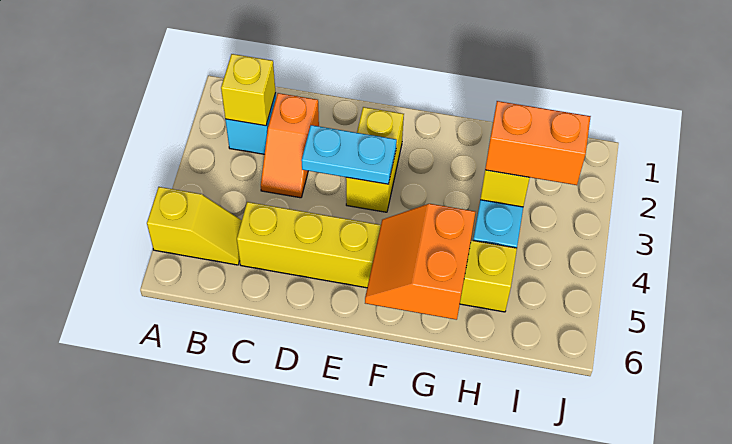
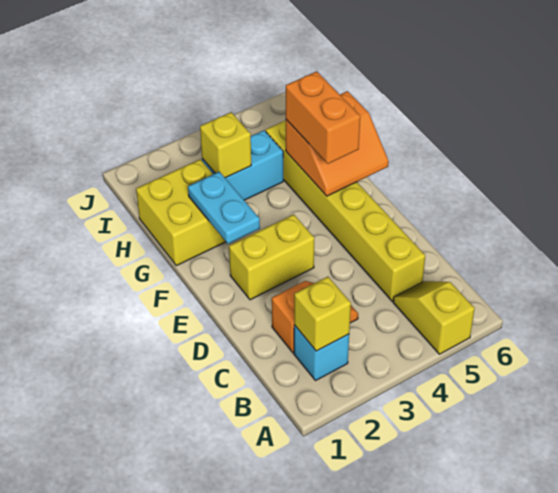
cyan plate D3:E3 level 2 -> cyan plate F2:G2 level 2
none -> yellow brick G1:H2 level 1
orange brick H3:I3 level 3 -> orange brick F5:G5 level 3

